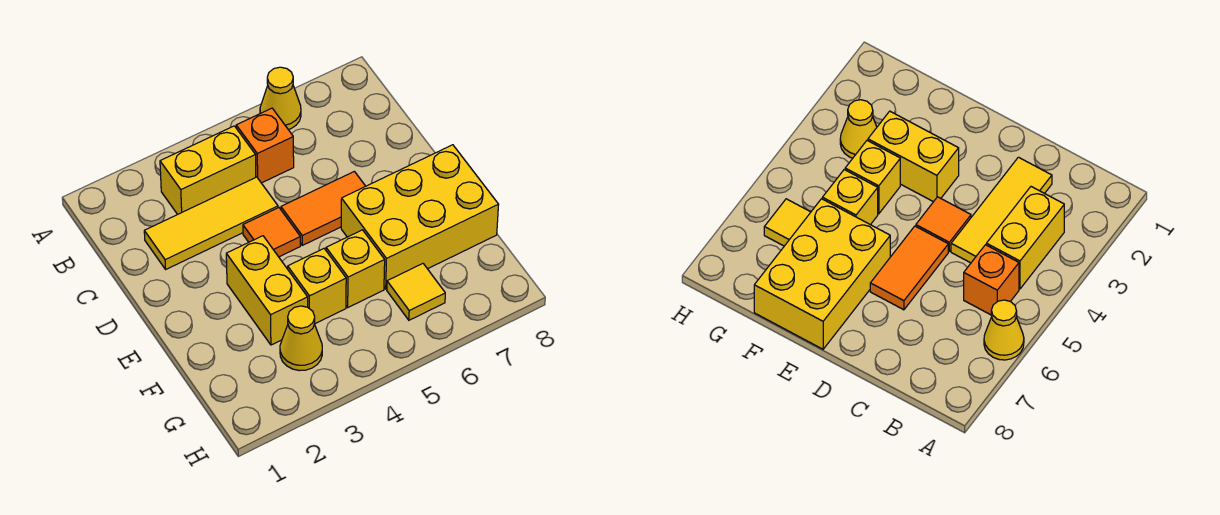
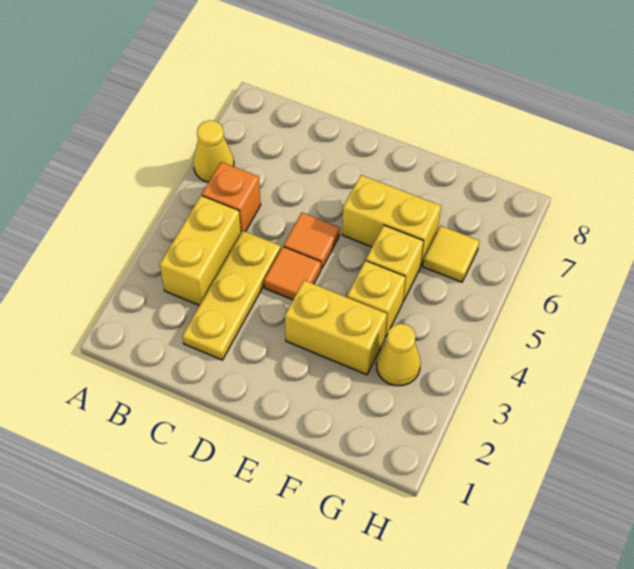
yellow tile C2:C4 level 1 -> yellow plate C2:C4 level 1
orange tile D5:D6 level 1 -> orange tile D5 level 1
yellow brick E6:F8 level 1 -> yellow brick E6:F6 level 1

